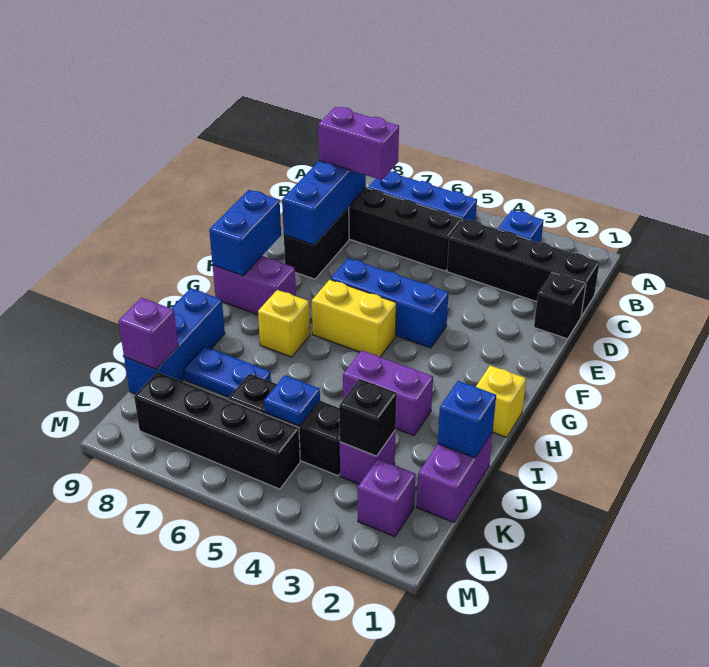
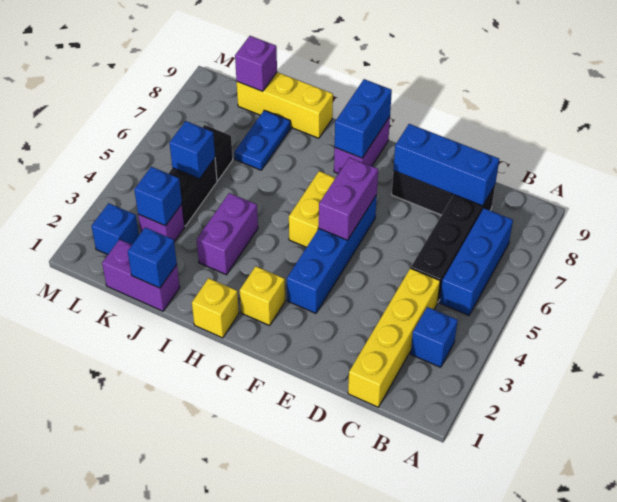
black brick C1:C4 level 1 -> yellow brick C1:C4 level 1
purple brick C7:C8 level 3 -> purple brick F5:F6 level 2
black brick D1 level 1 -> none
blue brick F4:F6 level 1 -> blue brick F3:F6 level 1
blue brick F9:G9 level 2 -> blue brick G8:G9 level 2
yellow brick H7 level 1 -> yellow brick G2 level 1
blue brick I9:K9 level 1 -> yellow brick I9:K9 level 1
black brick K3 level 2 -> blue brick K3 level 2
blue plate K5 level 2 -> blue brick K5 level 2
purple brick L2 level 1 -> blue brick L2 level 1
black brick L5:L8 level 1 -> none

